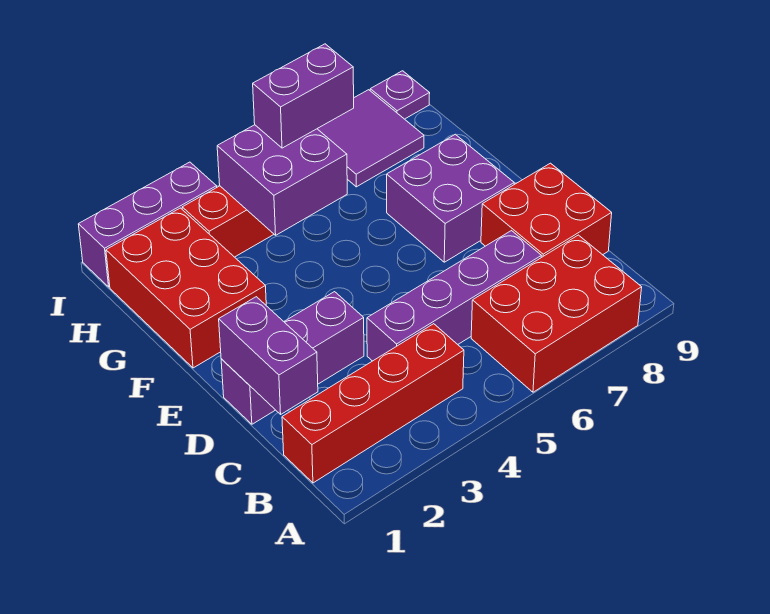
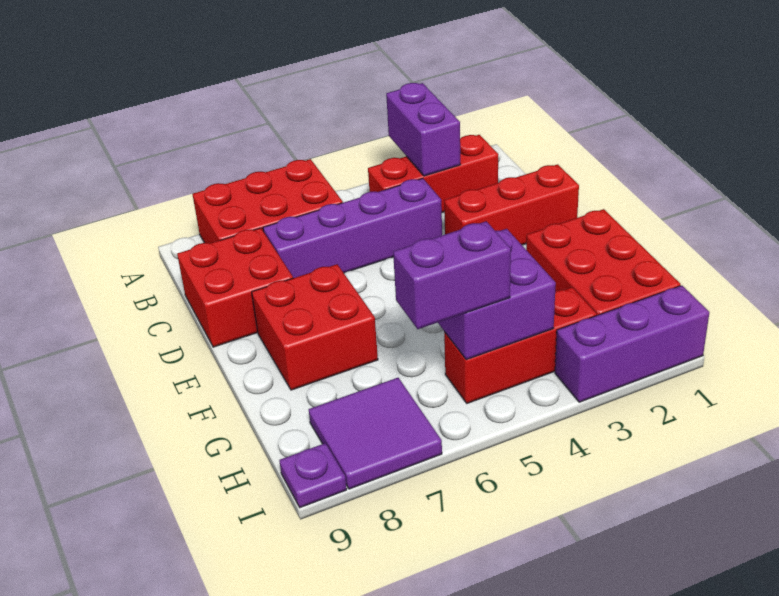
red brick B1:B4 level 1 -> red brick B2:B4 level 1
purple brick C1:D1 level 2 -> purple brick A3:B3 level 2
purple brick D1:D3 level 1 -> red brick D1:D3 level 1
purple brick E7:F8 level 1 -> red brick E7:F8 level 1

